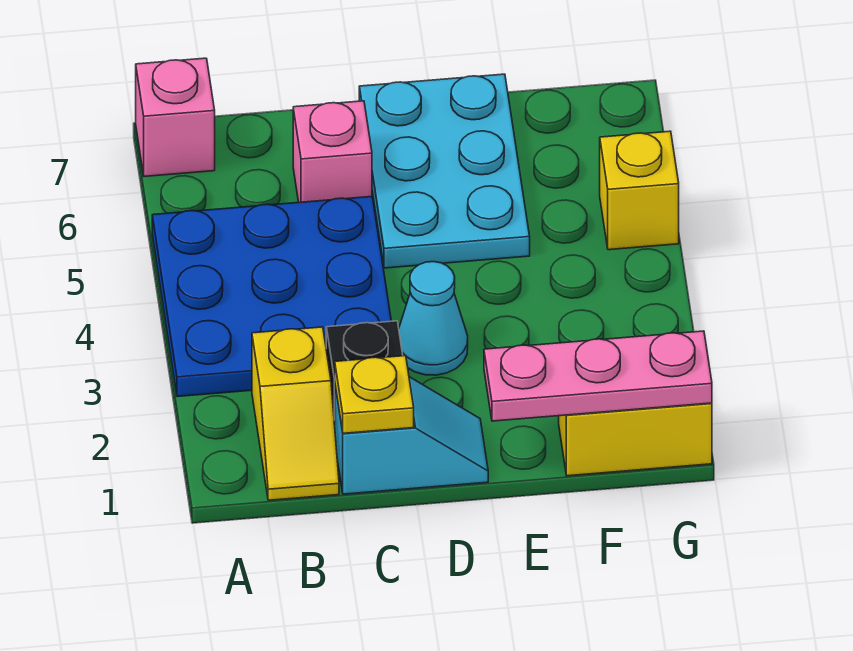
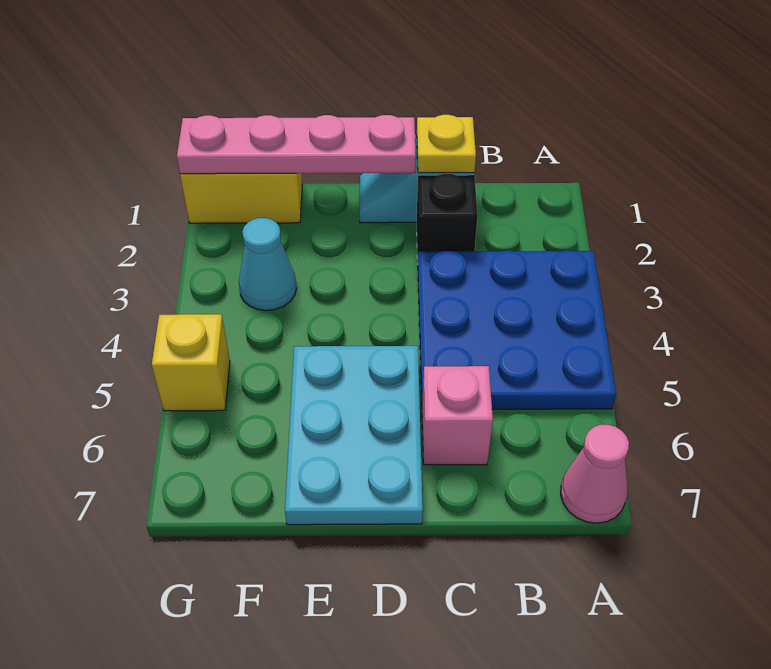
pink brick A7 level 1 -> pink cone A7 level 1
yellow slope B1:B2 level 1 top 2 -> none
cyan cone D3 level 1 -> cyan cone F3 level 1
pink plate E1:G1 level 2 -> pink plate D1:G1 level 2

